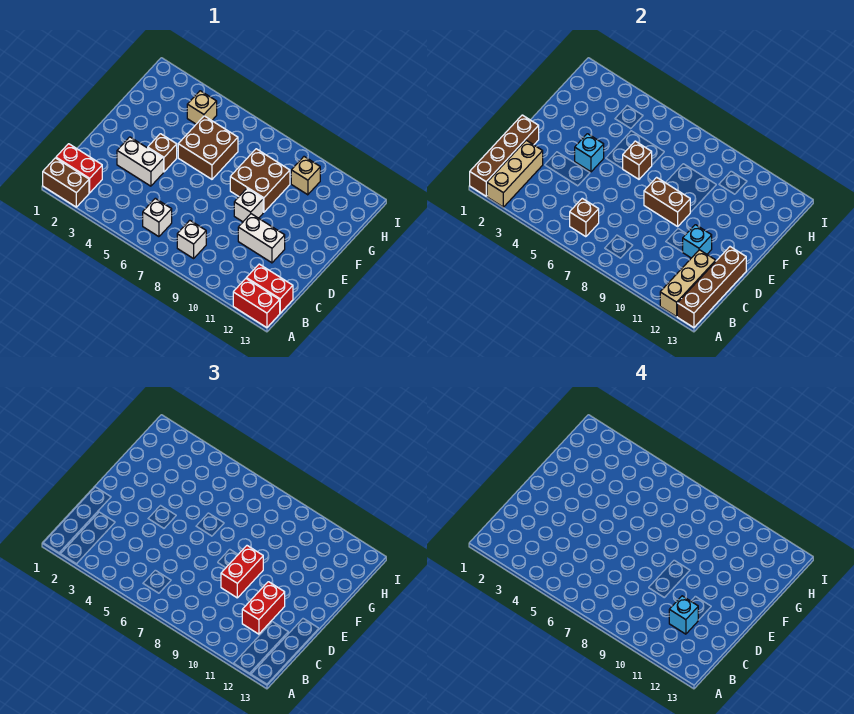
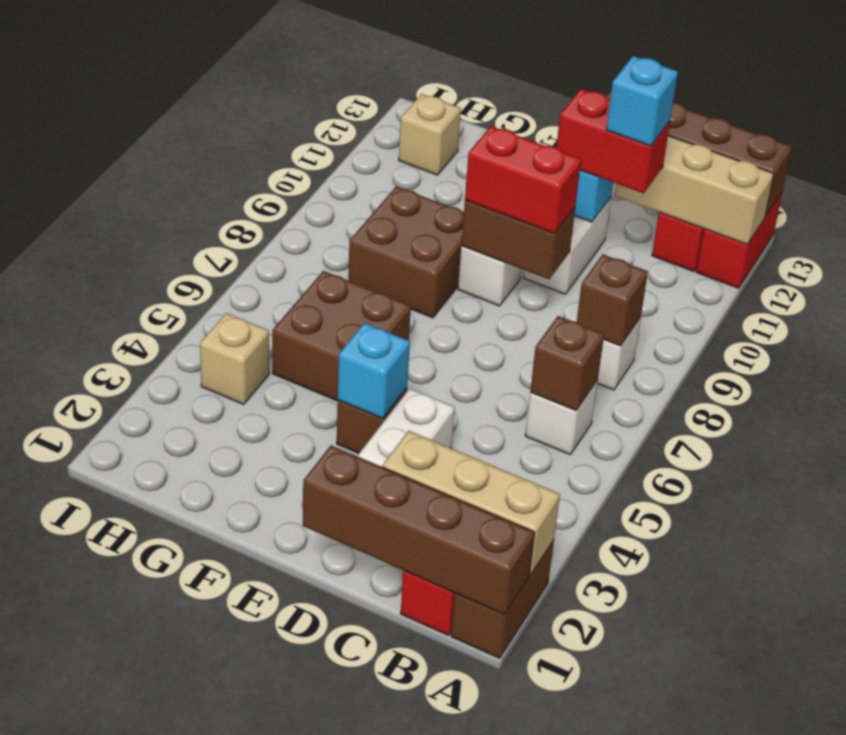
brown brick E8:E9 level 2 -> brown brick D9:E9 level 2
brown brick F6 level 2 -> brown brick B8 level 2
tan brick H10 level 1 -> tan brick H12 level 1

